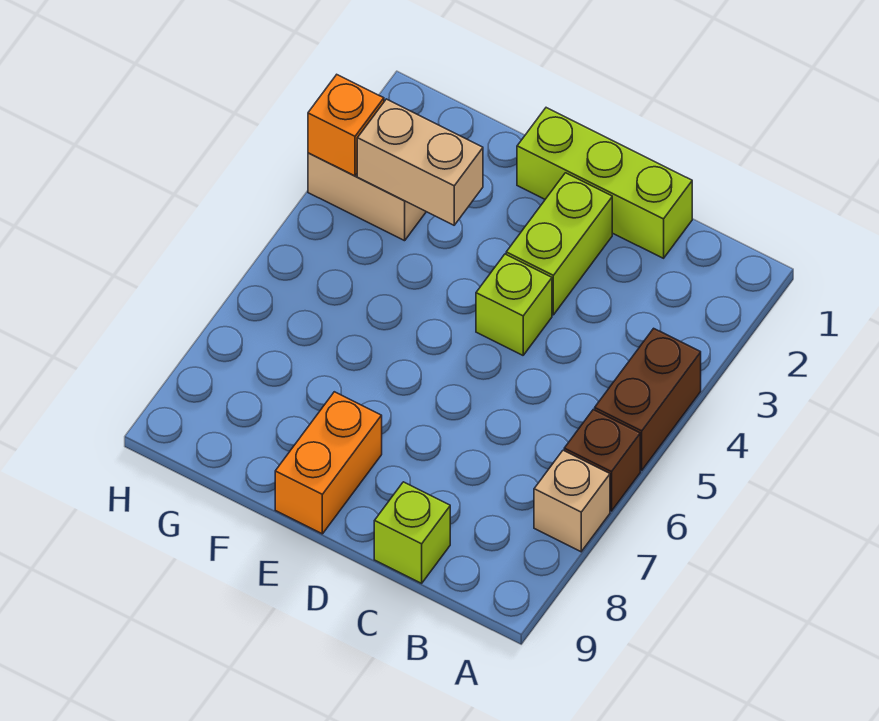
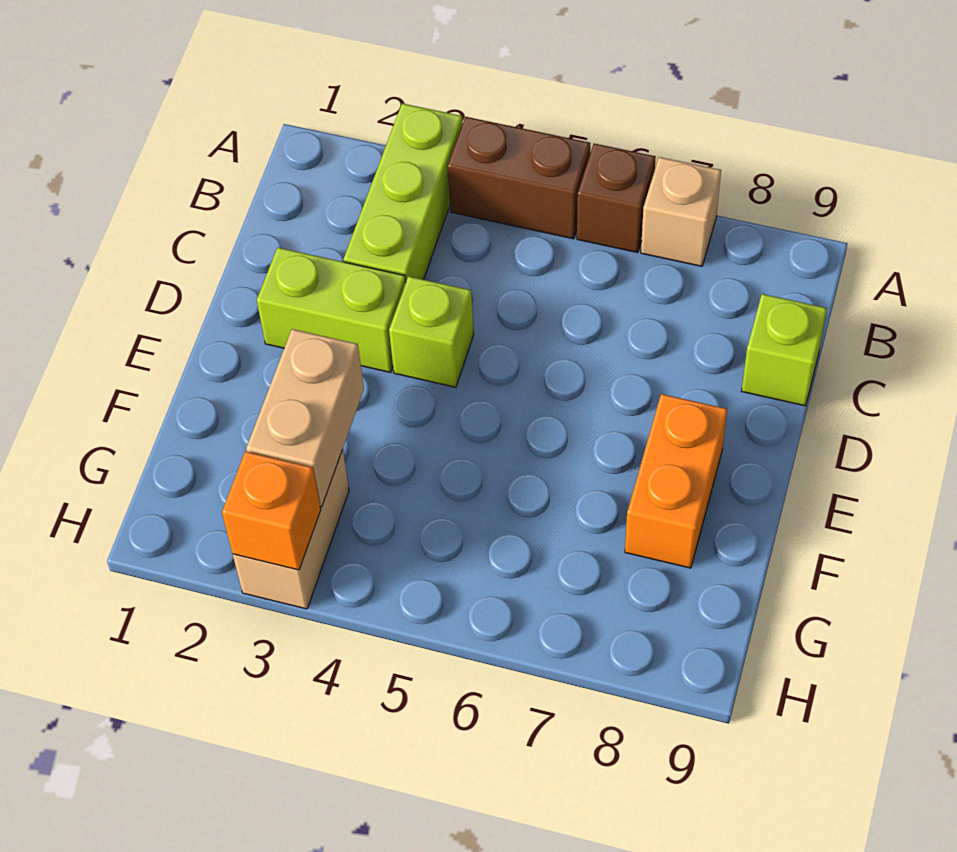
lime brick C1:E1 level 1 -> lime brick A3:C3 level 1
orange brick E8:E9 level 1 -> orange brick E8:F8 level 1

